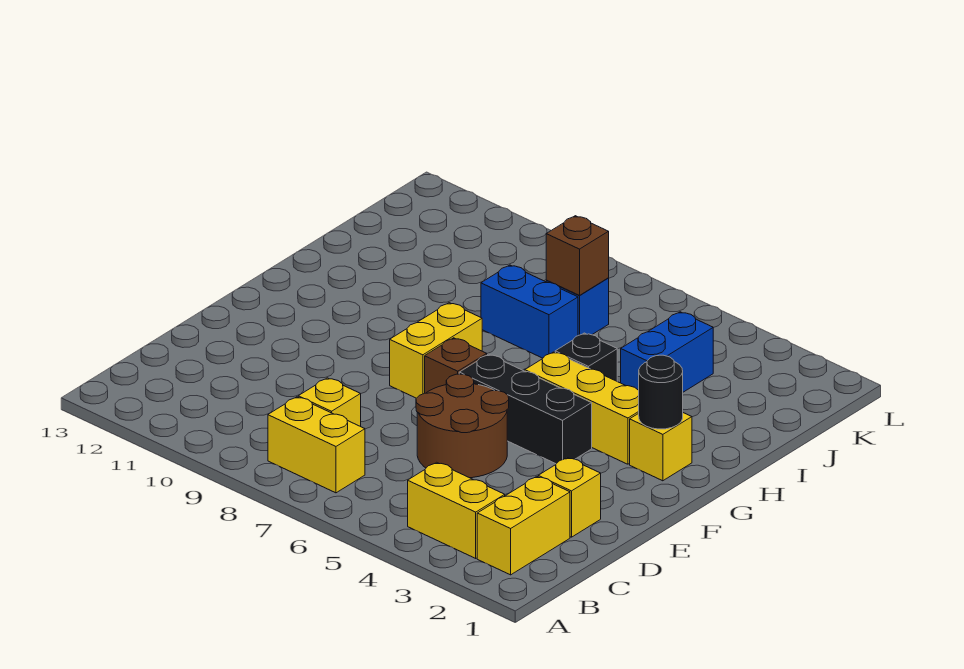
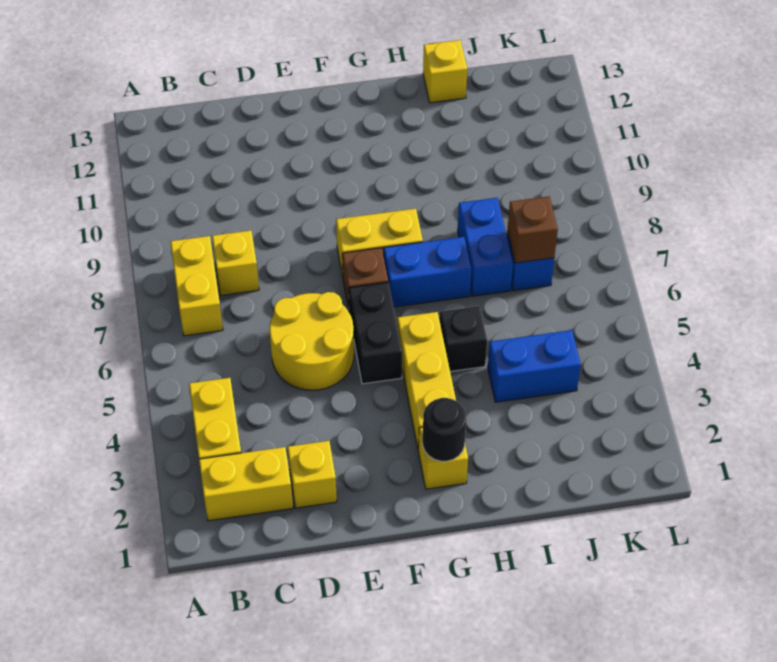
brown round brick D5:E6 level 1 -> yellow round brick D5:E6 level 1
black brick F4:F6 level 1 -> black brick F5:F6 level 1
none -> blue brick G7:H7 level 1
none -> yellow brick I13 level 1

